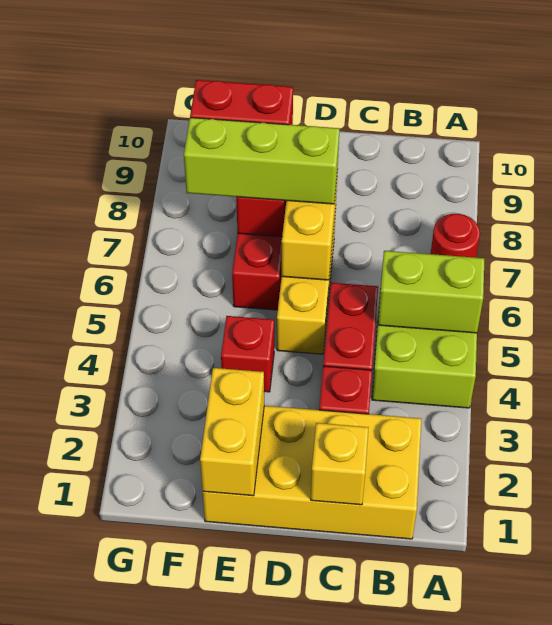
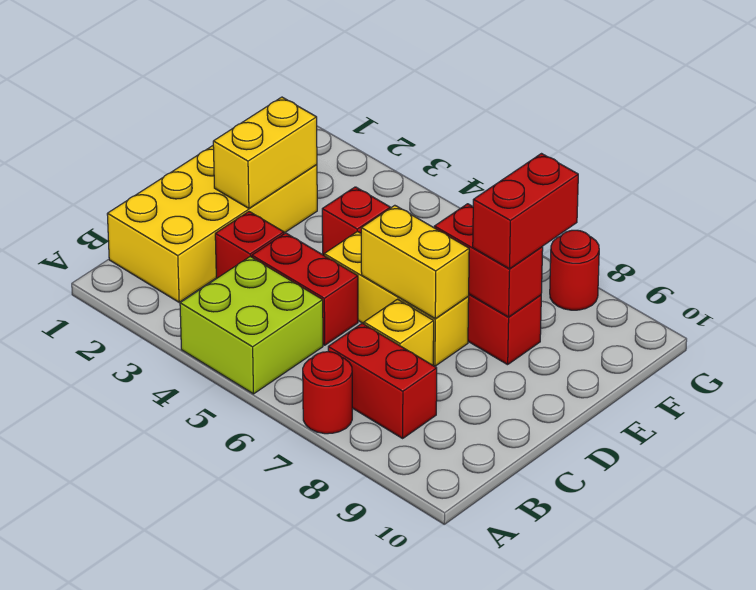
lime brick A5:B5 level 2 -> none
none -> red brick B7:B8 level 1
yellow brick C1 level 2 -> yellow brick C7 level 1
lime brick D7:F7 level 3 -> none
yellow brick E1:E2 level 2 -> yellow brick D2:E2 level 2
none -> red round brick G8 level 1

